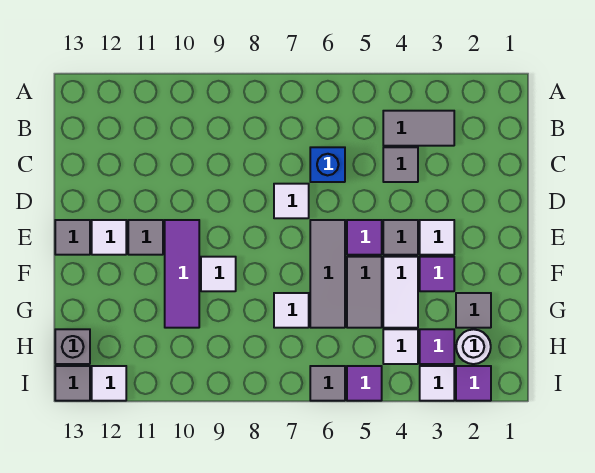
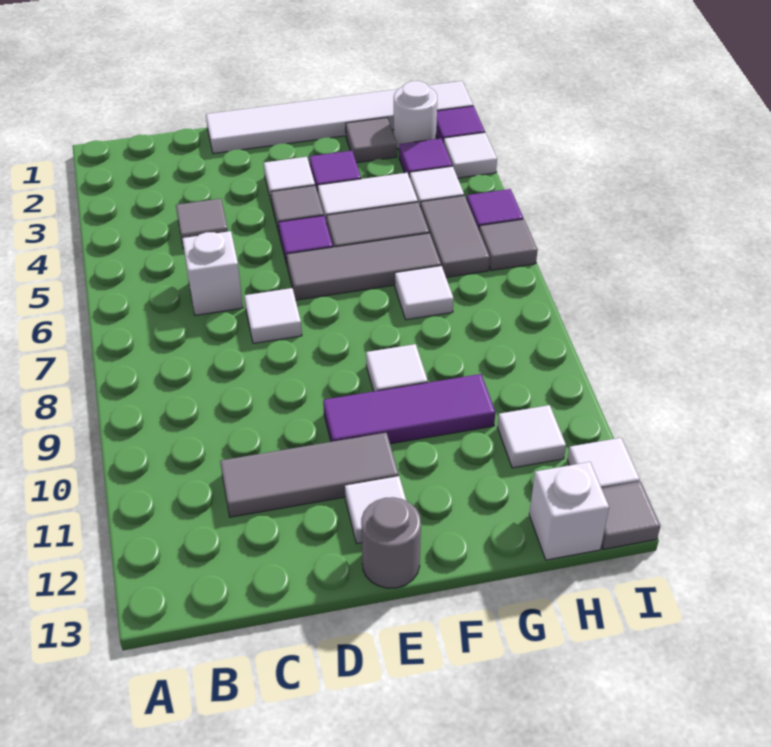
grey tile B3:B4 level 1 -> grey tile H5:H6 level 1
blue brick C6 level 1 -> white brick C6 level 1
none -> white tile D1:I1 level 1
grey tile E11 level 1 -> grey tile C11:E11 level 1
grey tile E13 level 1 -> grey round brick E13 level 1
none -> white tile H11 level 1
grey brick H13 level 1 -> white brick H13 level 1

